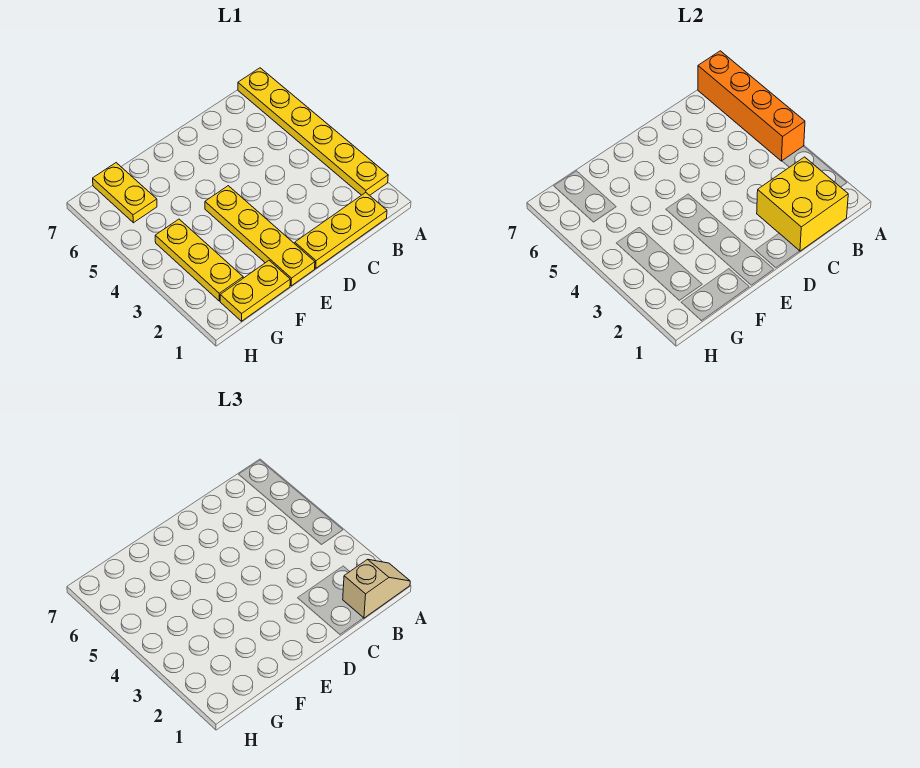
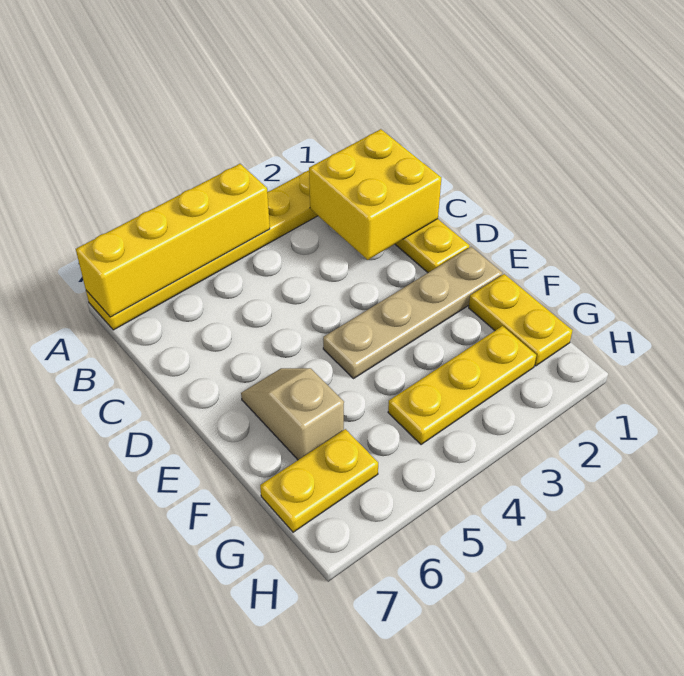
tan slope A1:B1 level 3 top B -> tan slope E6:F6 level 1 top F
orange brick A4:A7 level 2 -> yellow brick A4:A7 level 2
yellow plate E1:E4 level 1 -> tan plate E1:E4 level 1

